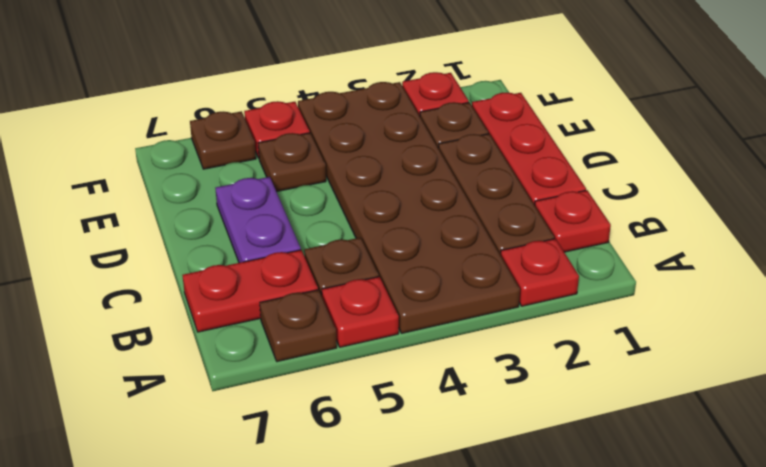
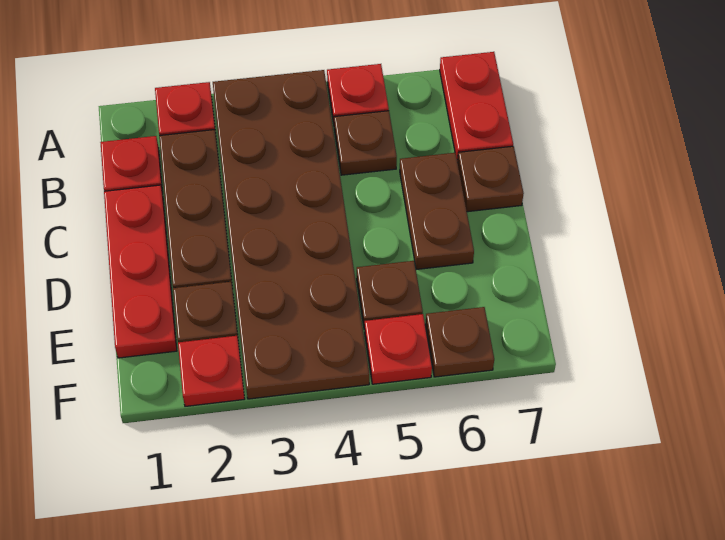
brown plate A6 level 1 -> brown plate C7 level 1
red plate B6:B7 level 1 -> red plate A7:B7 level 1
purple plate C6:D6 level 1 -> brown plate C6:D6 level 1

